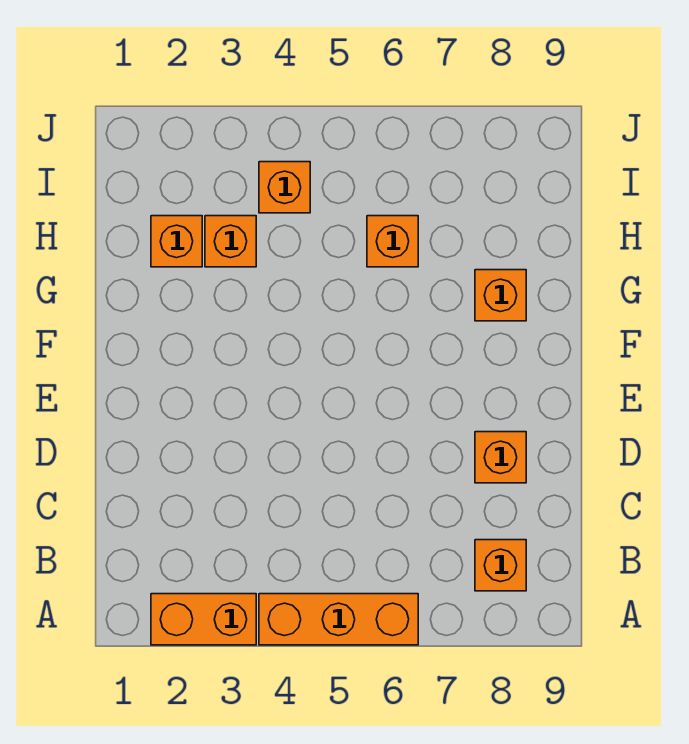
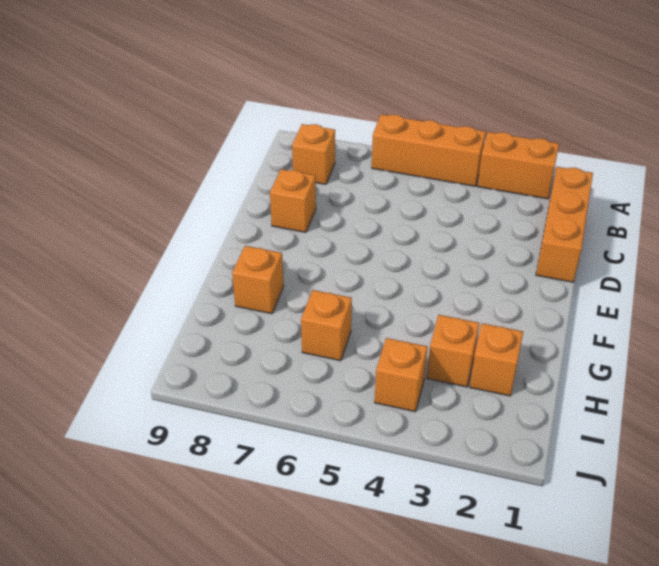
none -> orange brick B1:D1 level 1

